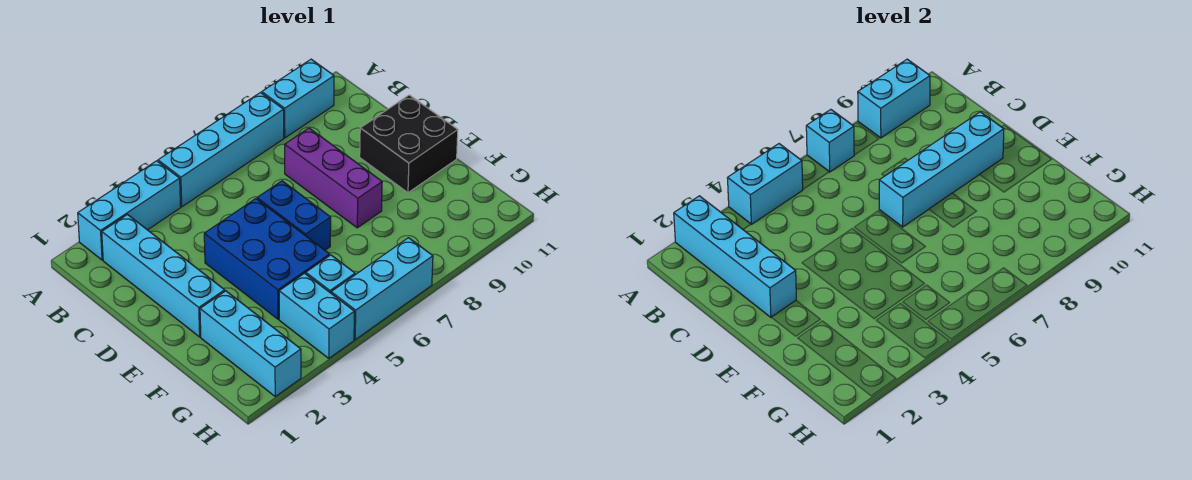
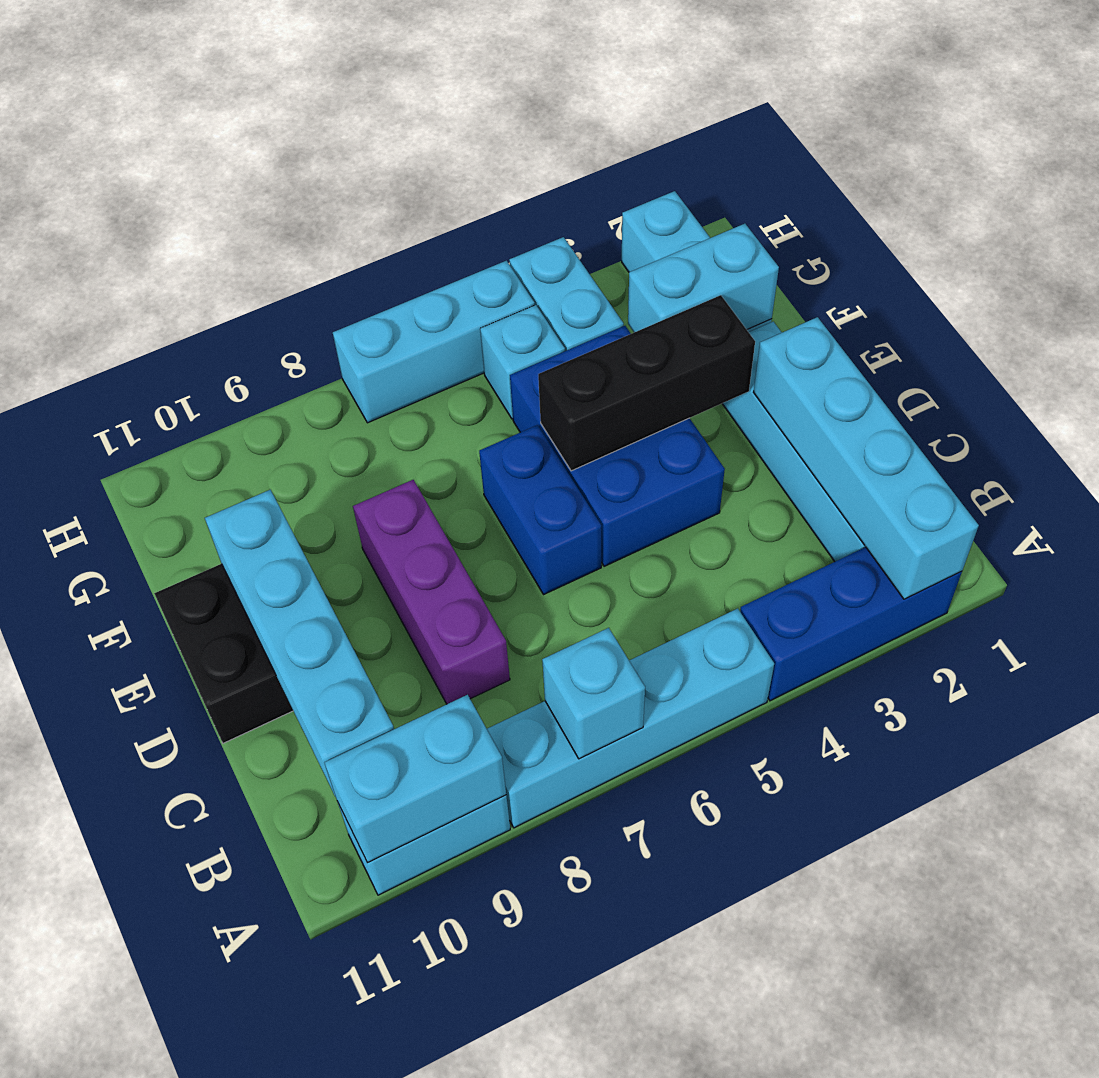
cyan brick A2:A4 level 1 -> blue brick A2:A4 level 1
cyan brick A4:A5 level 2 -> cyan brick F2:F3 level 2
cyan brick D7:D10 level 2 -> cyan brick B10:E10 level 2
none -> black brick E3:E5 level 2

